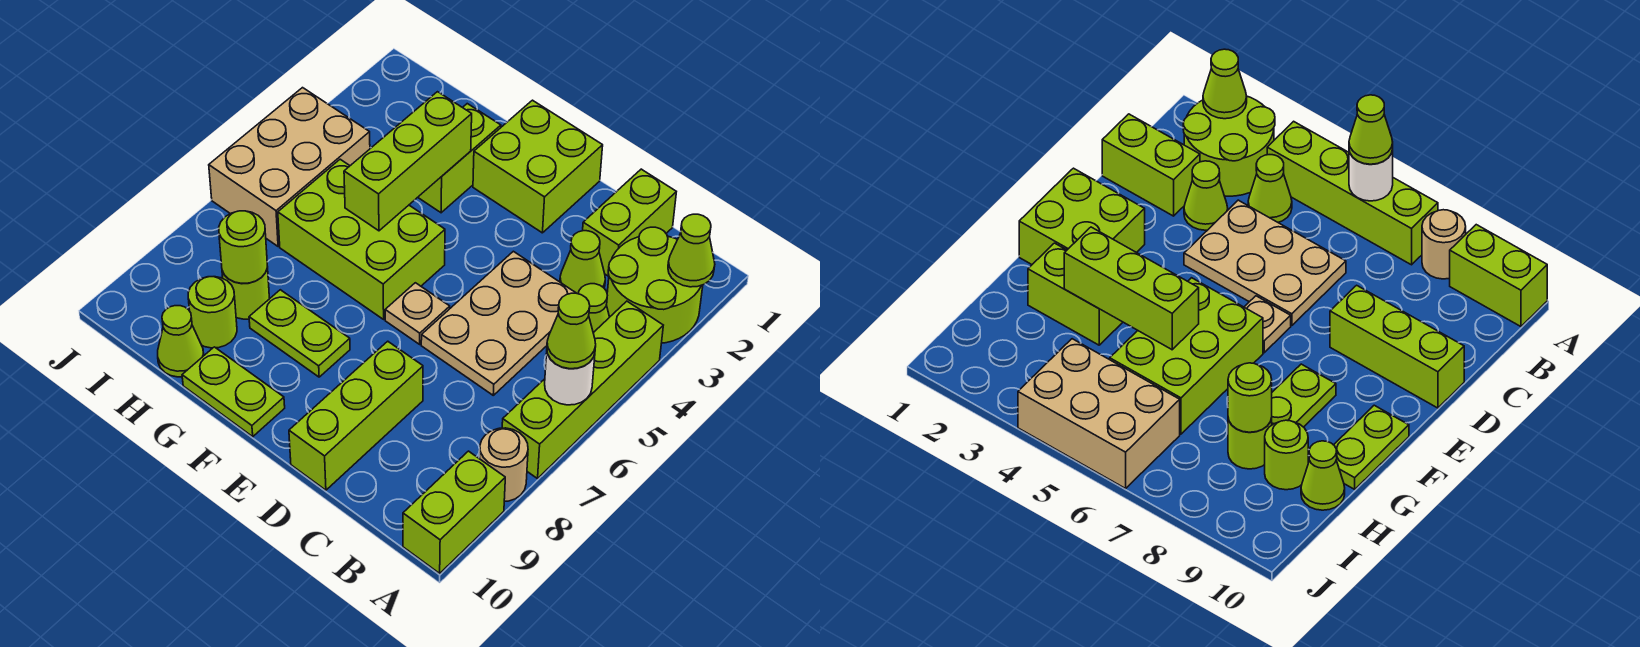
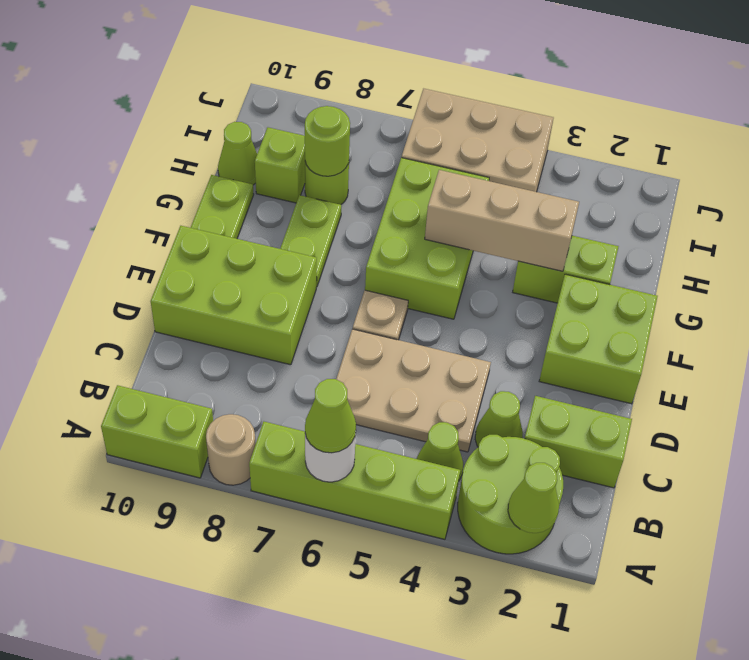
lime brick D8:D10 level 1 -> lime brick D8:E10 level 1
lime brick G3:G5 level 2 -> tan brick G3:G5 level 2
lime round brick H9 level 1 -> lime brick H9 level 1

